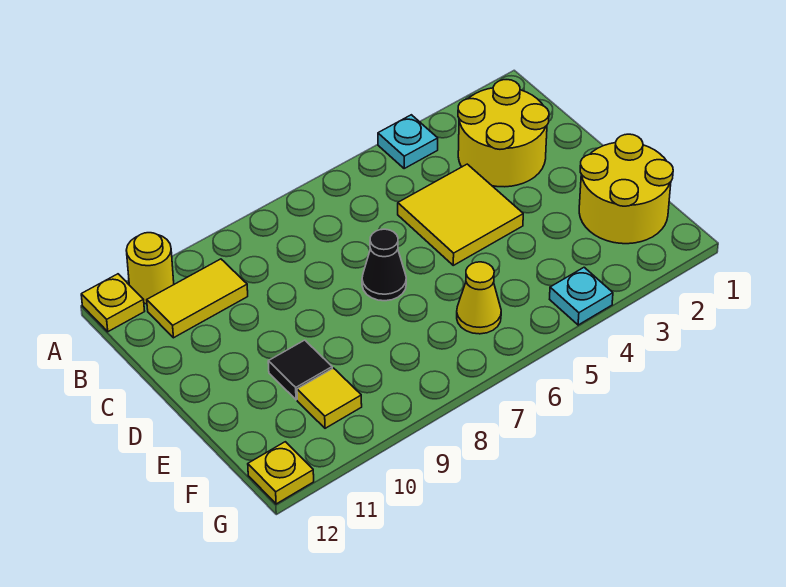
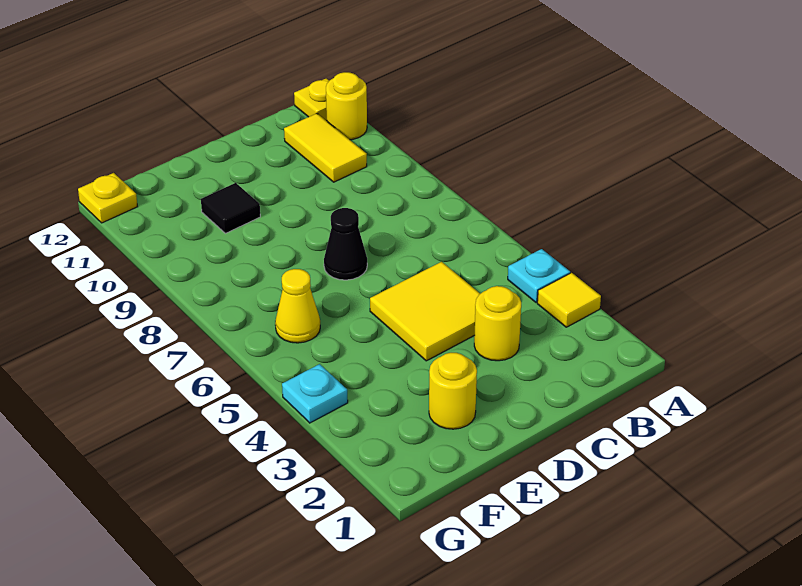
yellow round brick B2:C3 level 1 -> yellow round brick C3 level 1
yellow round brick E1:F2 level 1 -> yellow round brick E2 level 1
yellow tile F10 level 1 -> yellow tile A3 level 1

